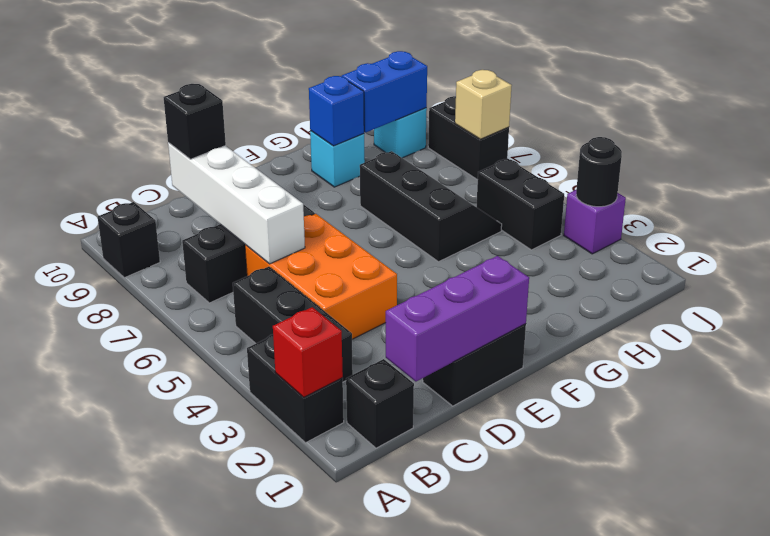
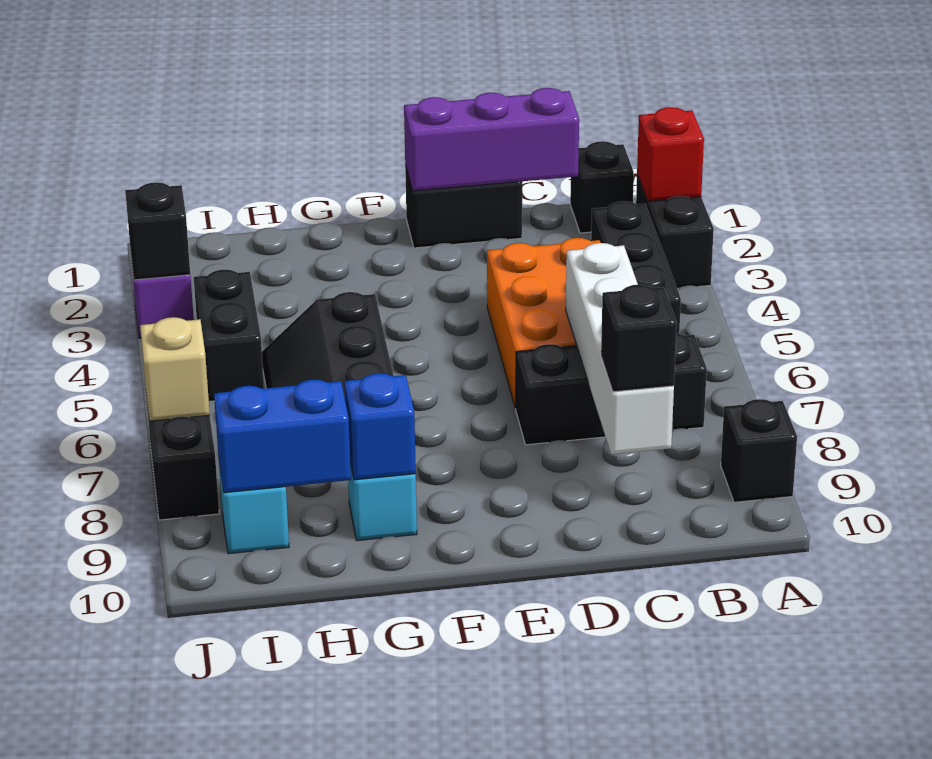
black round brick J3 level 2 -> black brick J3 level 2

